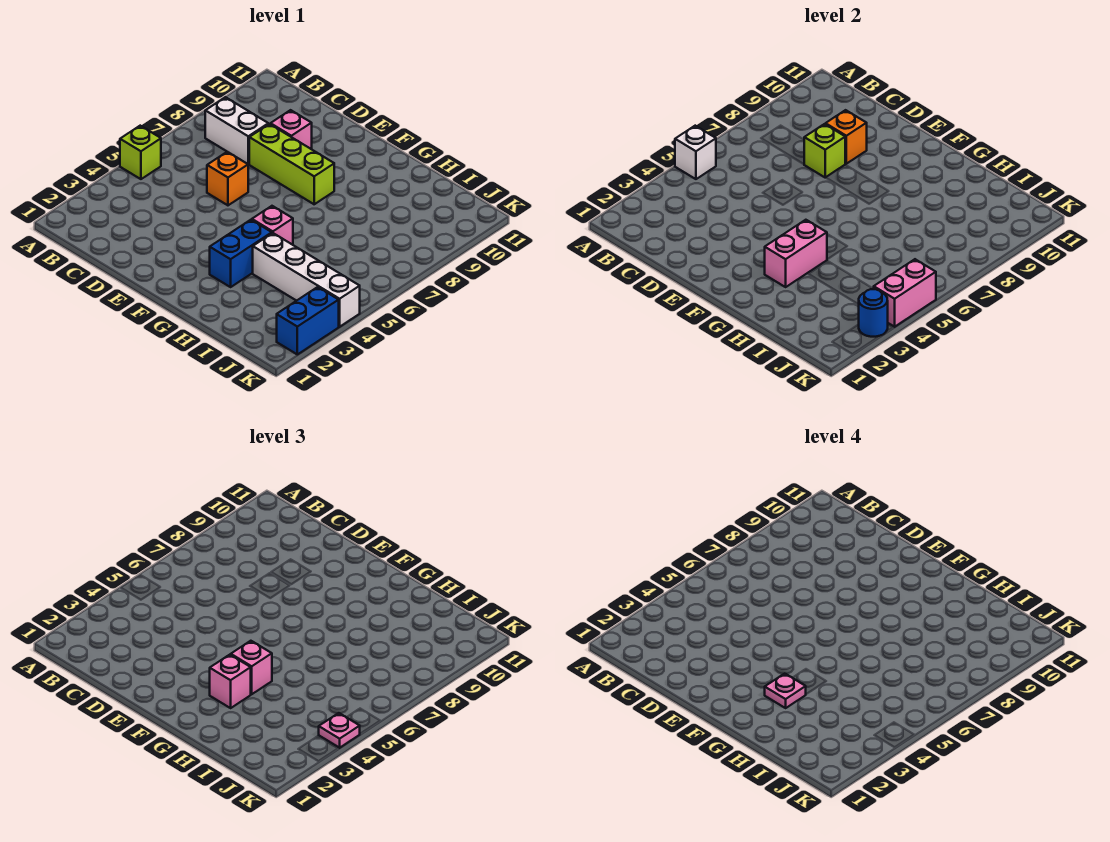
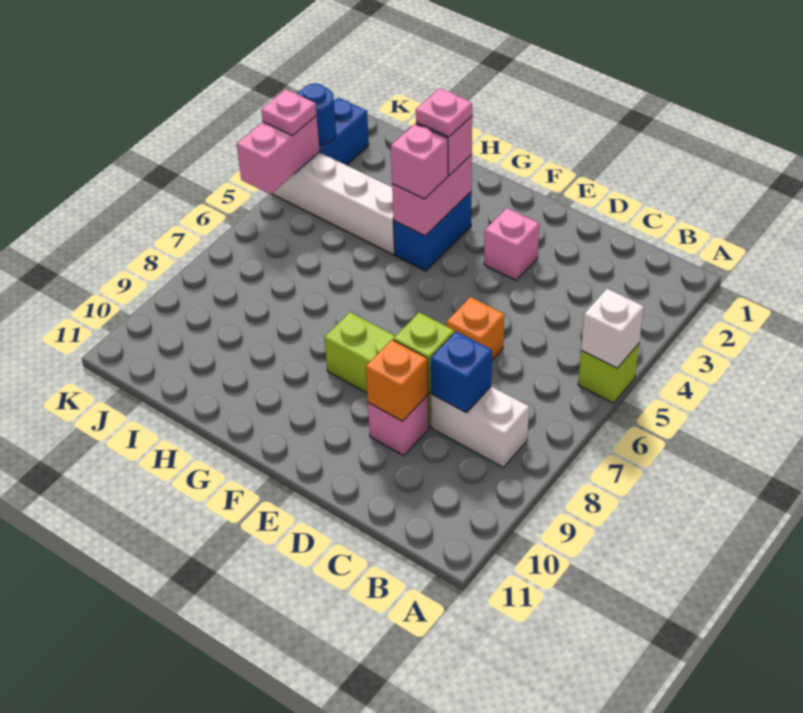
none -> blue brick C8 level 2
pink brick G5 level 1 -> pink brick E3 level 1

